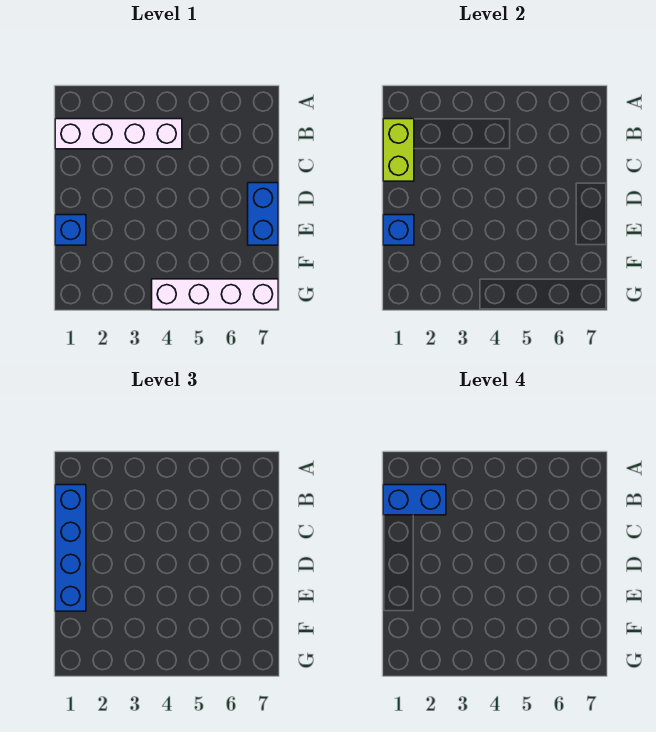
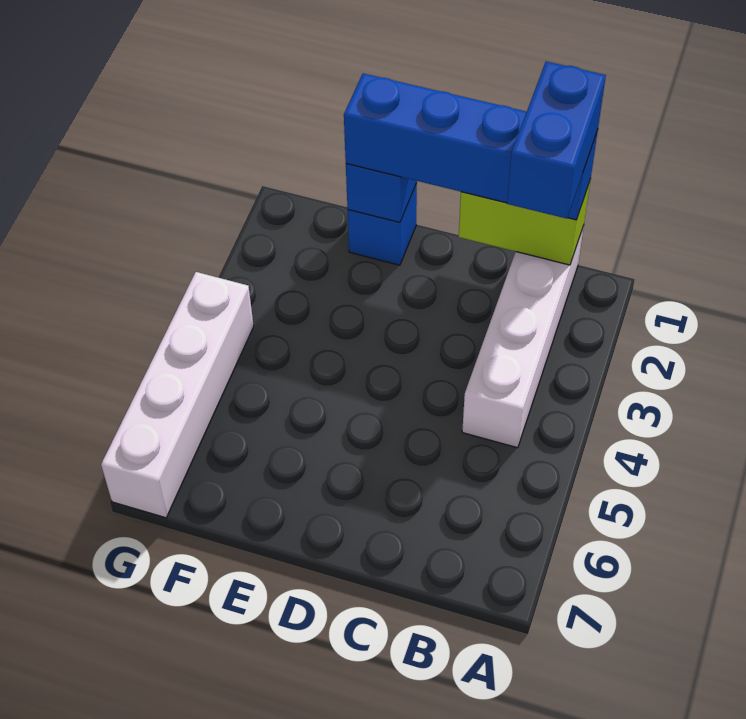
blue brick D7:E7 level 1 -> none

